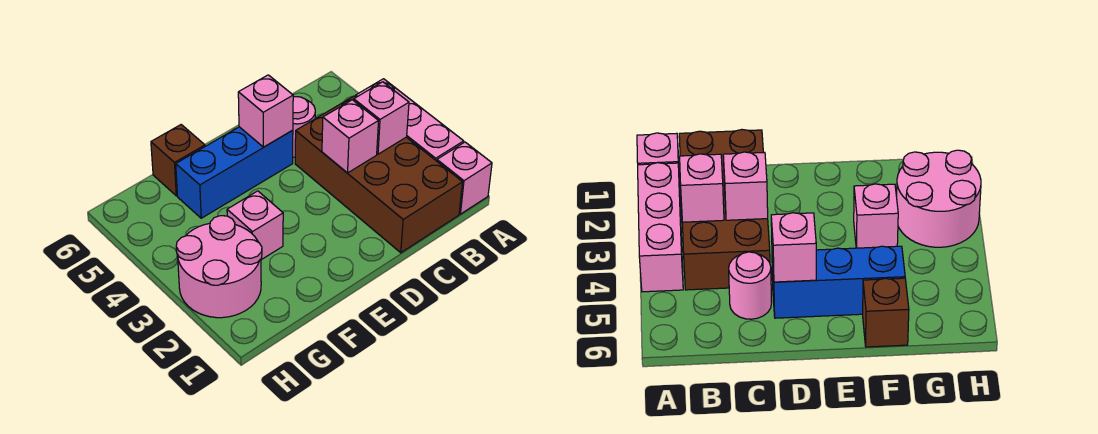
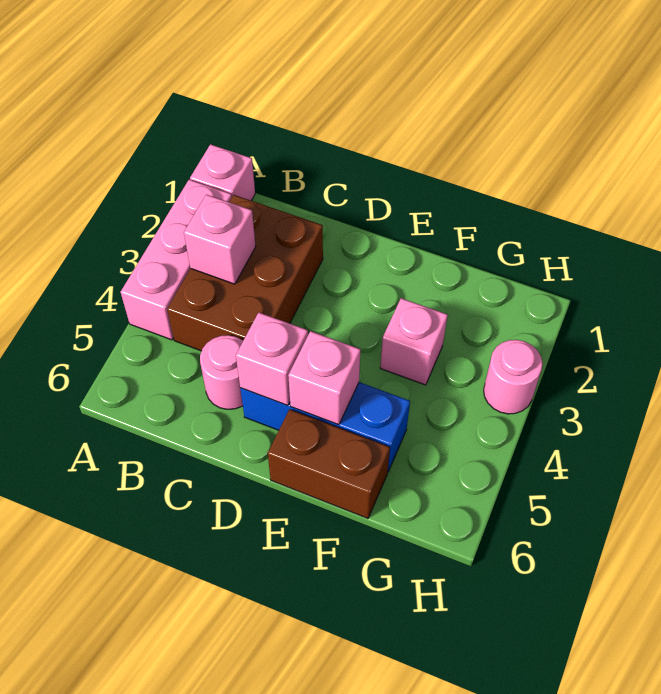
brown brick B1:C4 level 1 -> brown brick B2:C4 level 1
pink brick C3 level 2 -> pink brick E5 level 2
brown brick F6 level 1 -> brown brick E6:F6 level 1
pink round brick G2:H3 level 1 -> pink round brick H3 level 1

